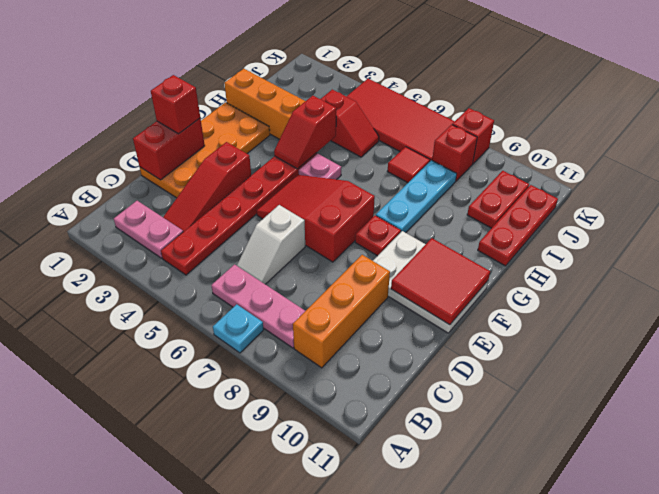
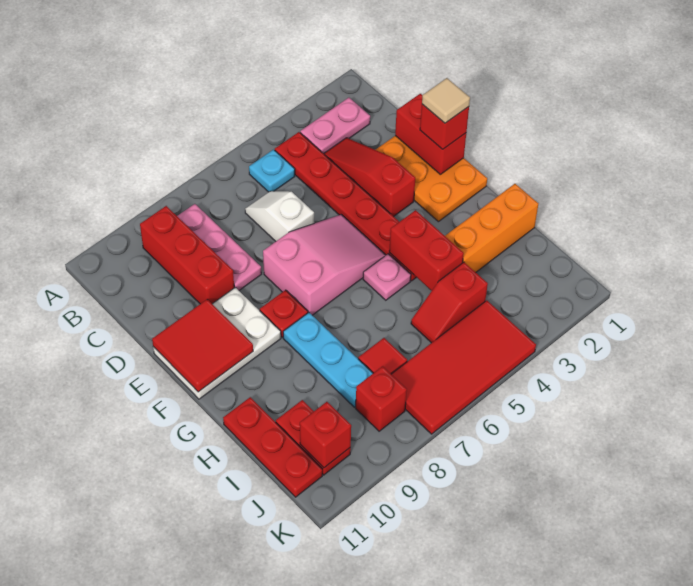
cyan plate A7 level 1 -> cyan plate B5 level 1
pink plate B6:B8 level 1 -> pink plate B8:D8 level 1
orange brick B9:D9 level 1 -> red brick B9:D9 level 1
orange plate D1:G2 level 1 -> orange plate D1:F2 level 1
none -> tan tile E1 level 4
red slope E5:F7 level 1 top 7 -> pink slope E5:F7 level 1 top 7
red slope G4:H4 level 2 top H -> red brick G4:H4 level 2
red brick K8 level 1 -> red brick J10 level 2

